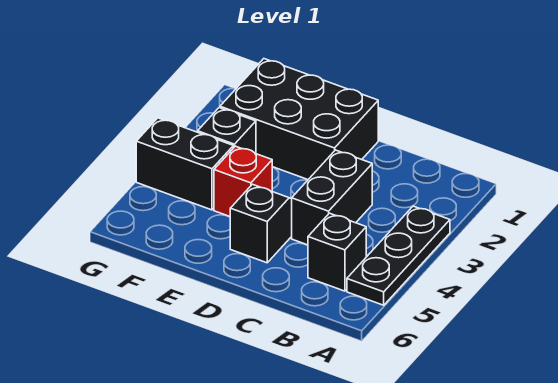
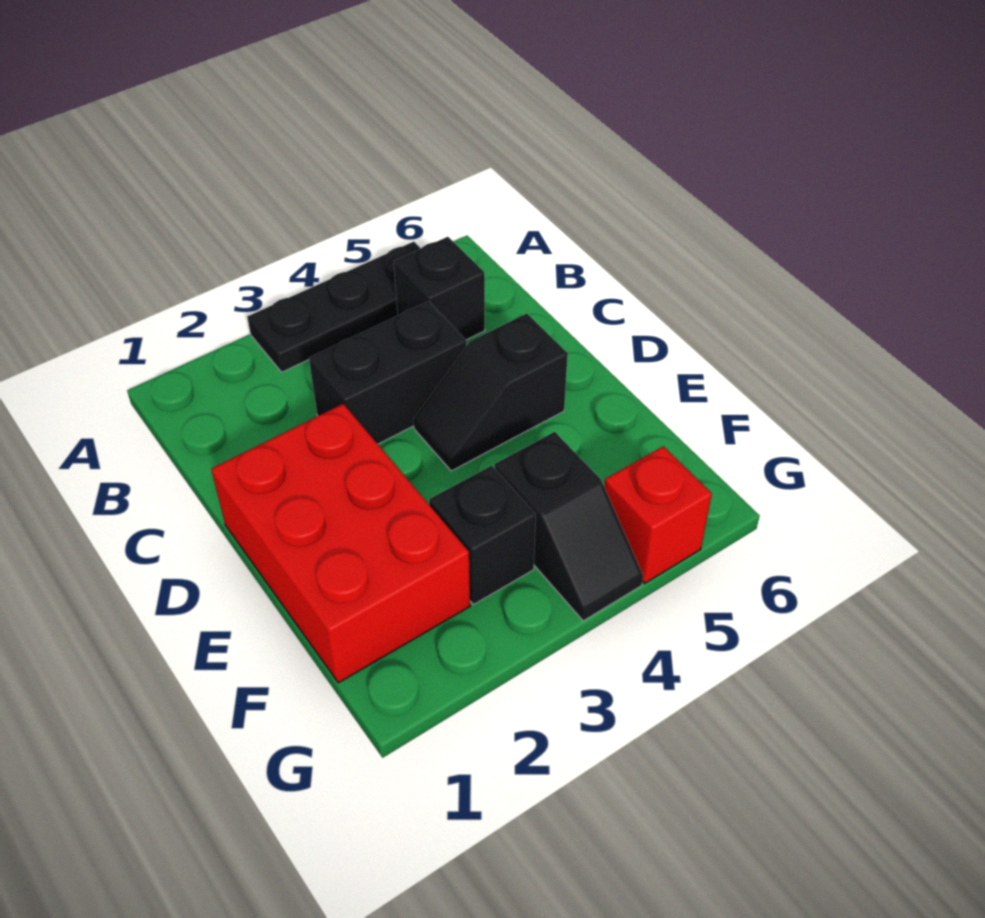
black brick D1:F2 level 1 -> red brick D1:F2 level 1
red brick E4 level 1 -> red brick G5 level 1
black brick F4:G4 level 1 -> black slope F4:G4 level 1 top F

